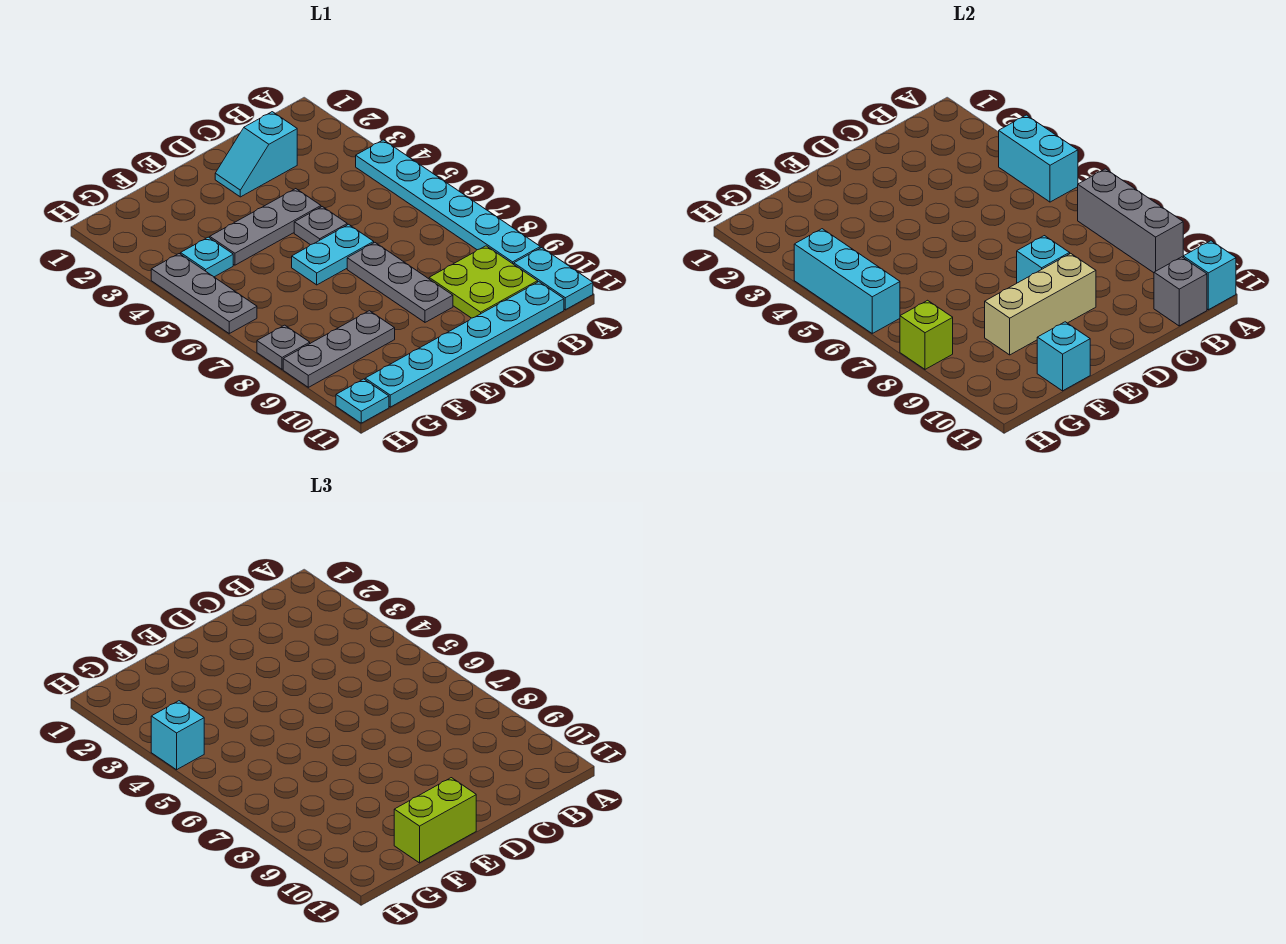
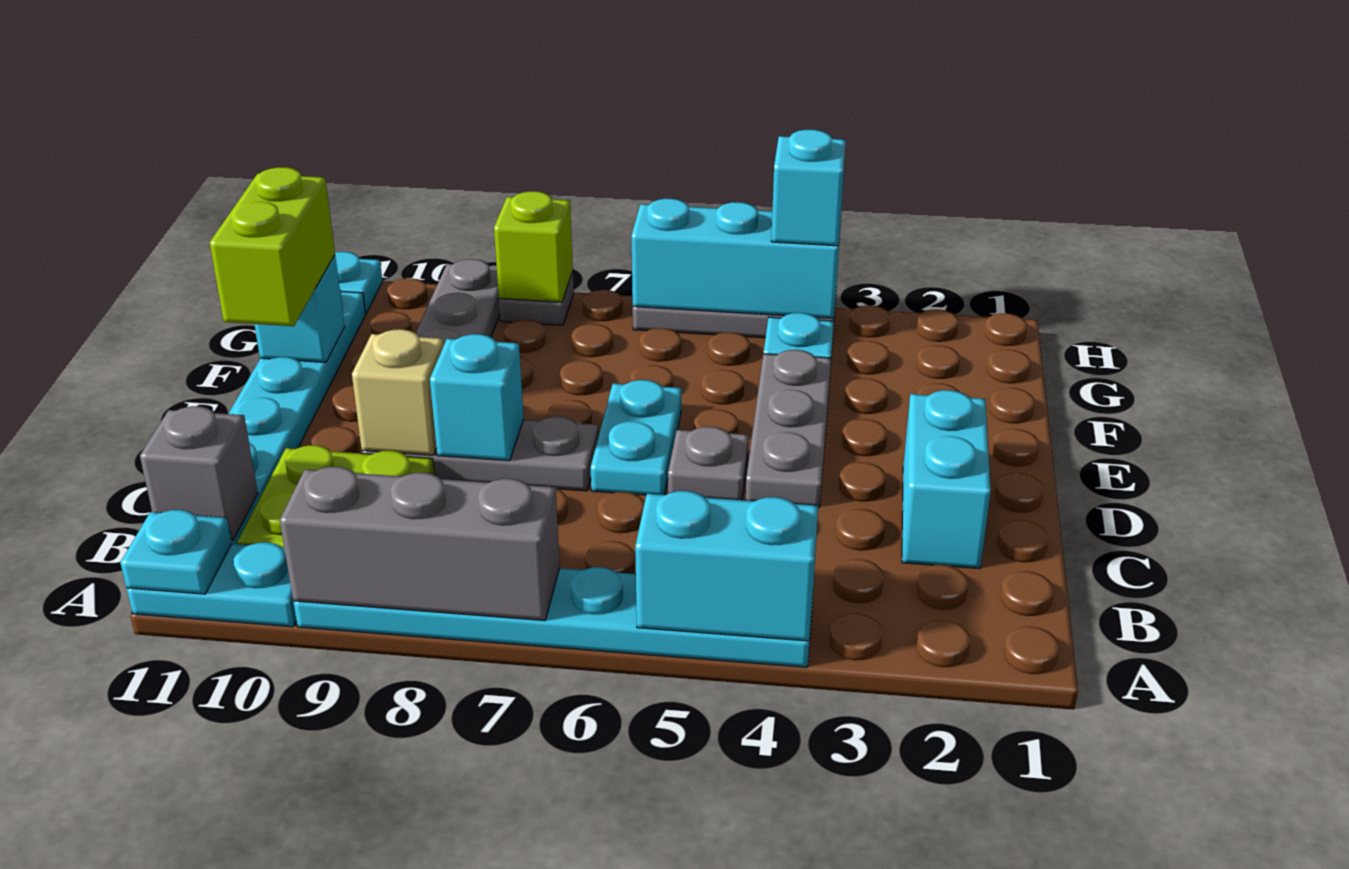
cyan brick A11 level 2 -> cyan plate A11 level 2
cyan slope C2:D2 level 1 top C -> cyan brick C2:D2 level 1
tan brick D9:F9 level 2 -> tan brick D9 level 2

